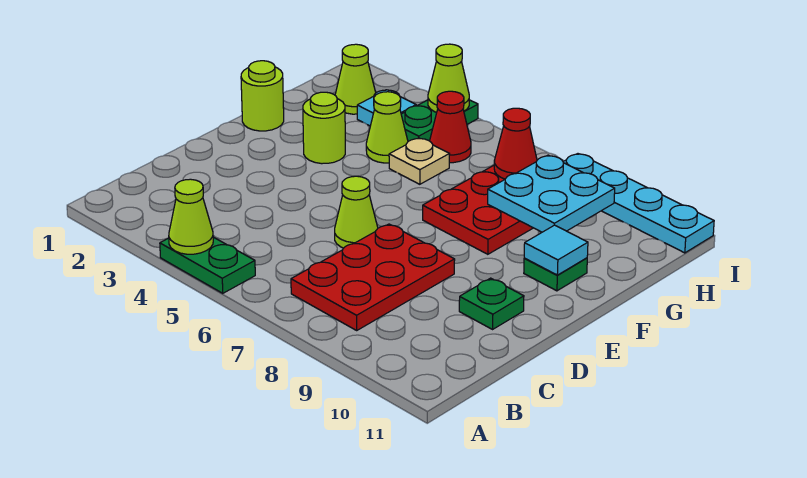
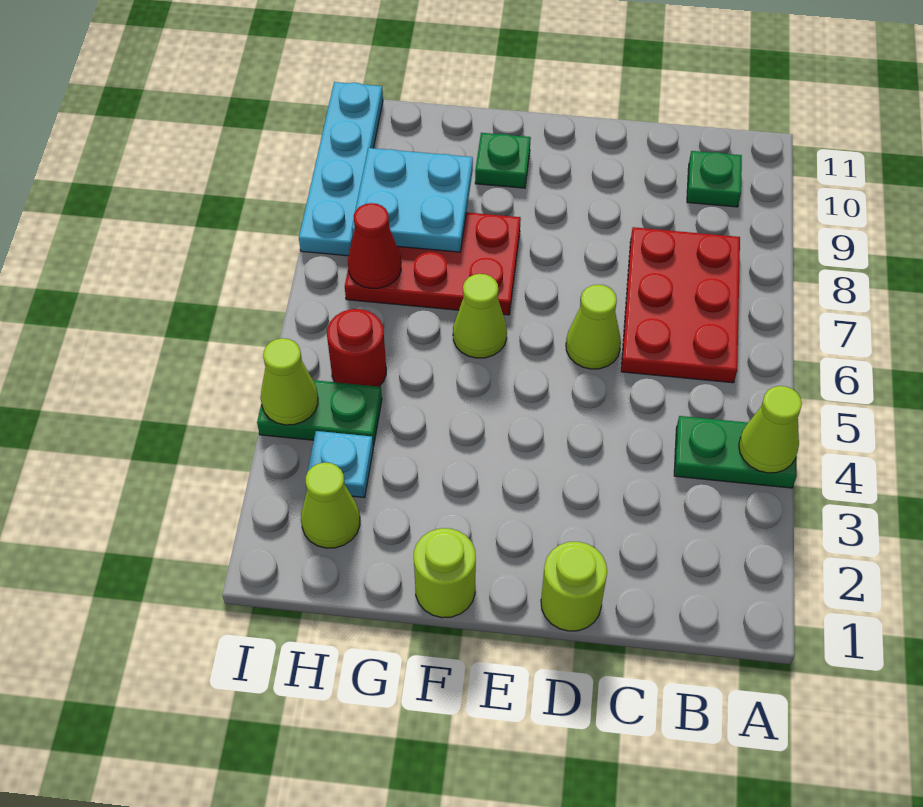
green plate A4:A5 level 1 -> green plate A4:B4 level 1
red plate B7:D8 level 1 -> red plate B6:C8 level 1
green plate D10 level 1 -> green plate B10 level 1
lime round brick F3 level 1 -> lime round brick D1 level 1
cyan tile F10 level 2 -> none
lime cone G4 level 1 -> lime cone F6 level 1
tan plate G5 level 1 -> none
red cone H5 level 1 -> red round brick H5 level 1

